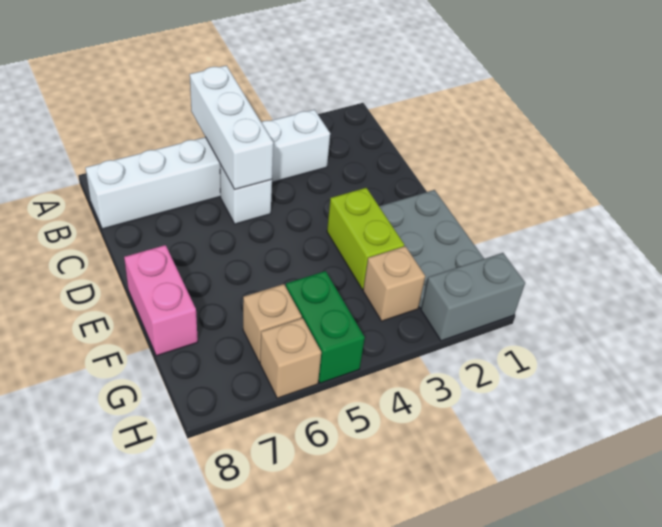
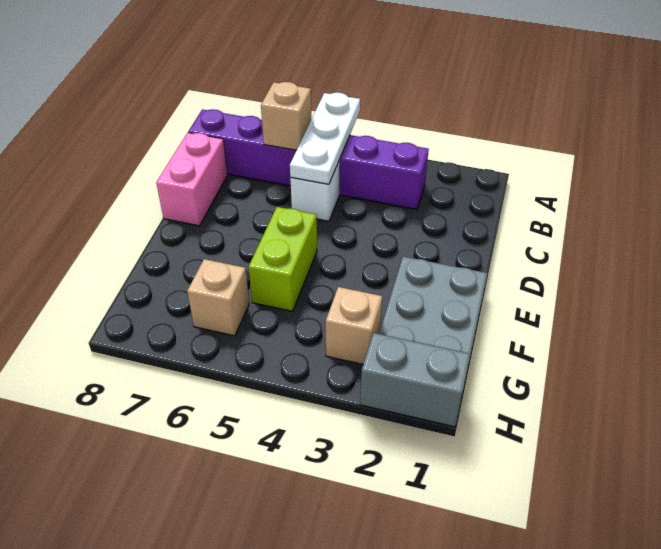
white brick A5:C5 level 2 -> white plate A5:C5 level 2
white brick B3:B8 level 1 -> purple brick B3:B8 level 1
lime brick E3:F3 level 1 -> lime brick E5:F5 level 1
pink brick E8:F8 level 1 -> pink brick C8:D8 level 1
green brick G5:H5 level 1 -> none
tan brick H6 level 1 -> tan brick B6 level 2

